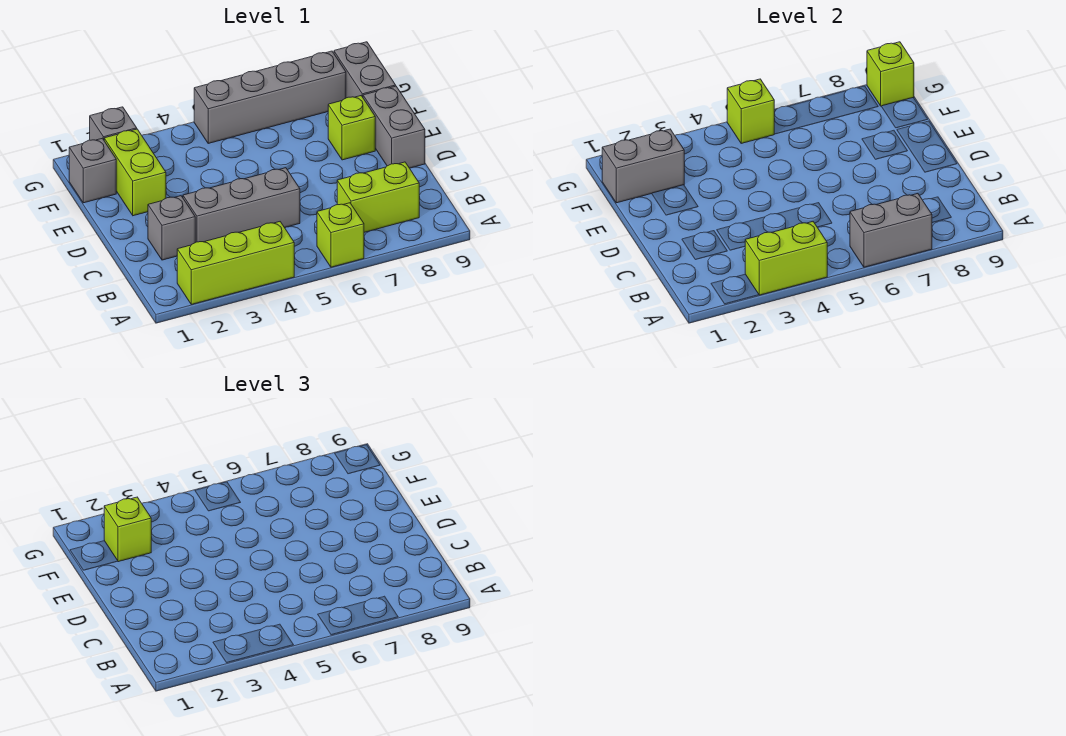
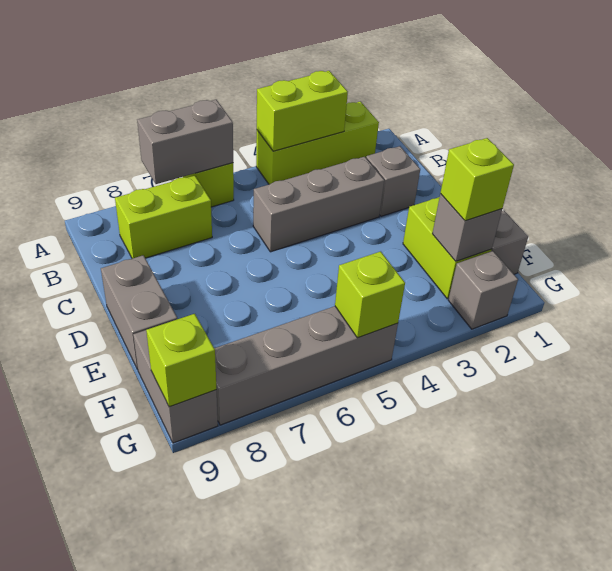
lime brick E8 level 1 -> none
grey brick F1:F2 level 2 -> grey brick F2 level 2

